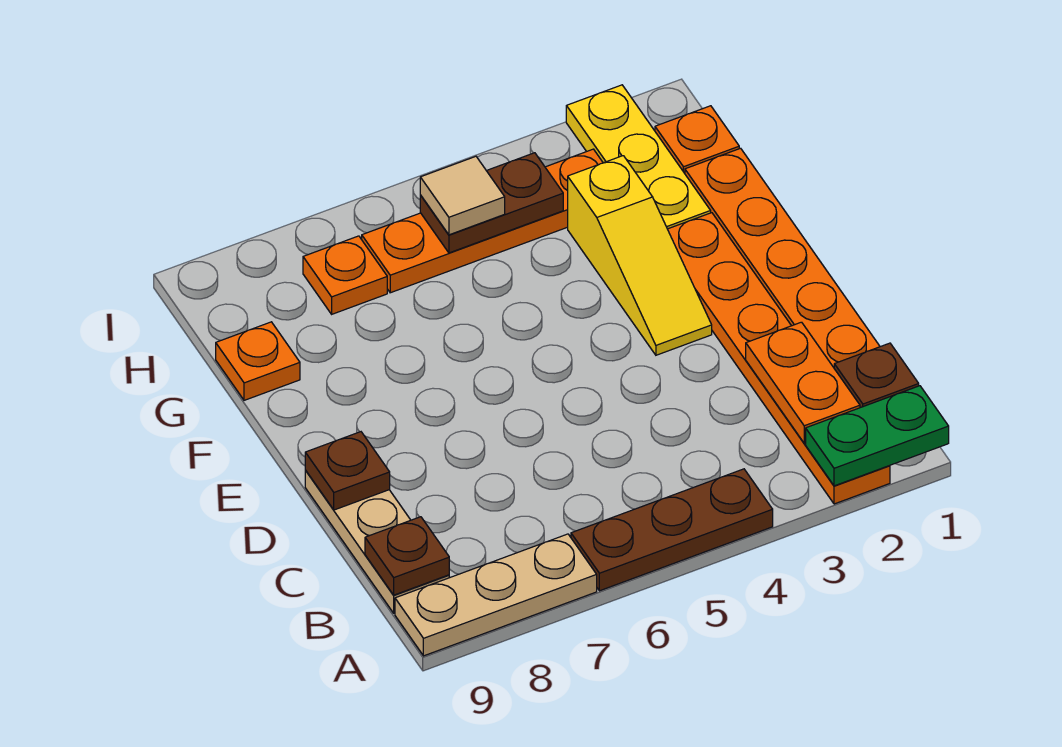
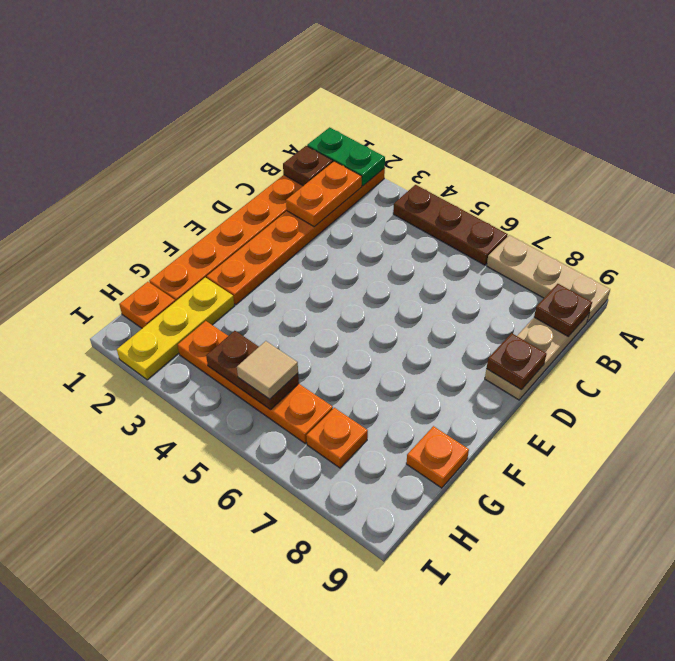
yellow slope E3:G3 level 1 top G -> none

